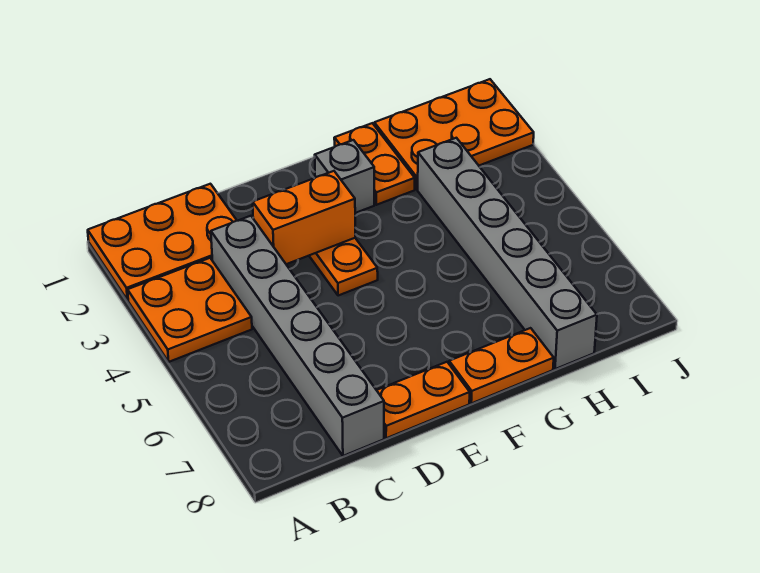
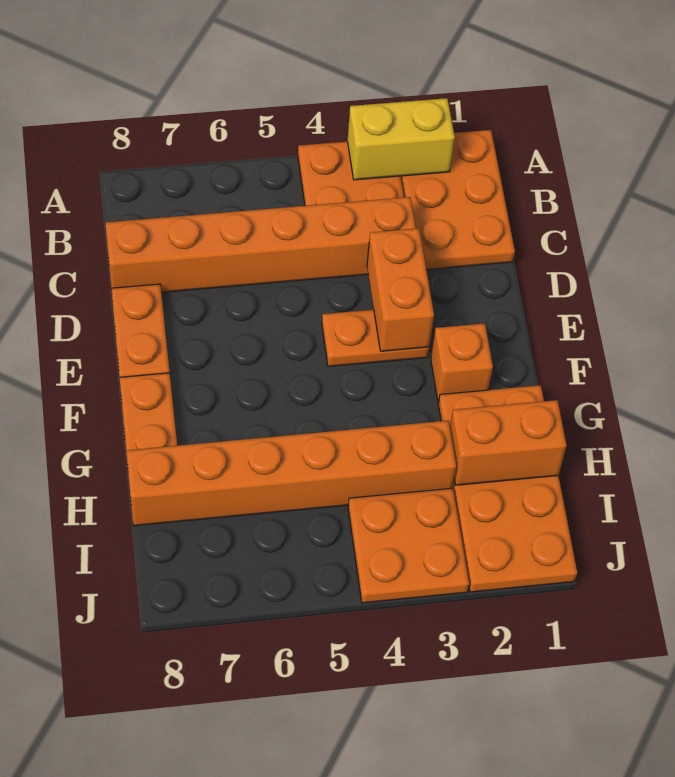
none -> yellow brick A2:A3 level 2
grey brick C3:C8 level 1 -> orange brick C3:C8 level 1
grey brick F2 level 1 -> orange brick F2 level 1
none -> orange brick H1:H2 level 2
grey brick H3:H8 level 1 -> orange brick H3:H8 level 1
none -> orange plate I3:J4 level 1

